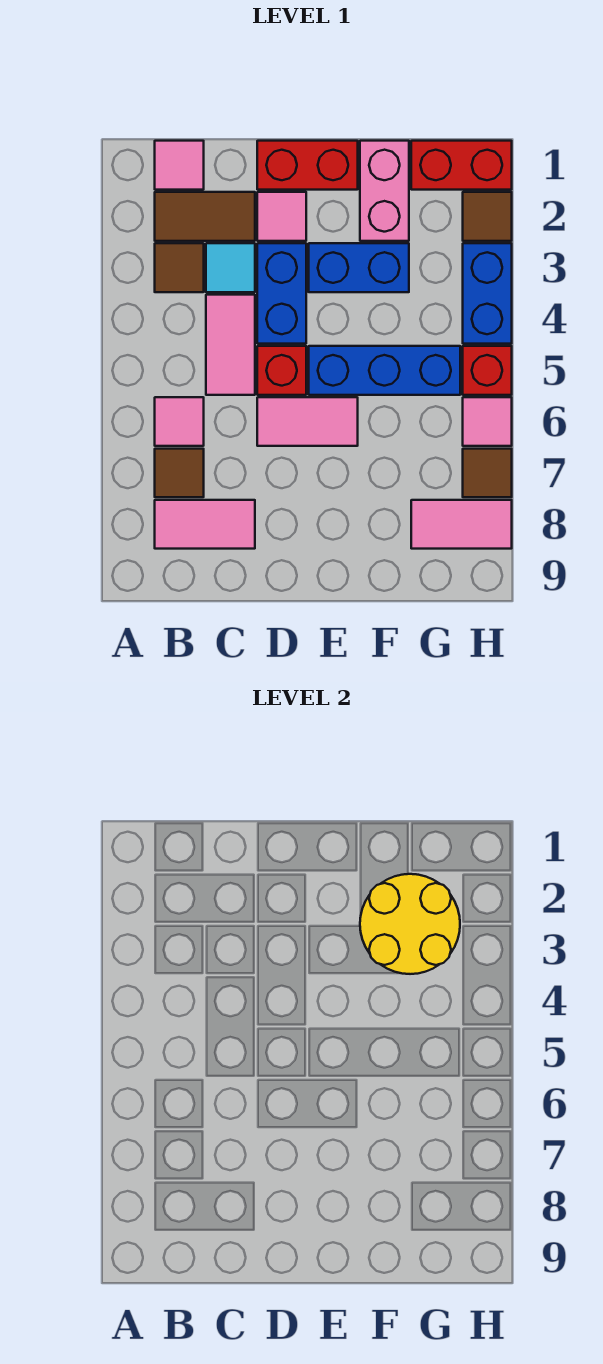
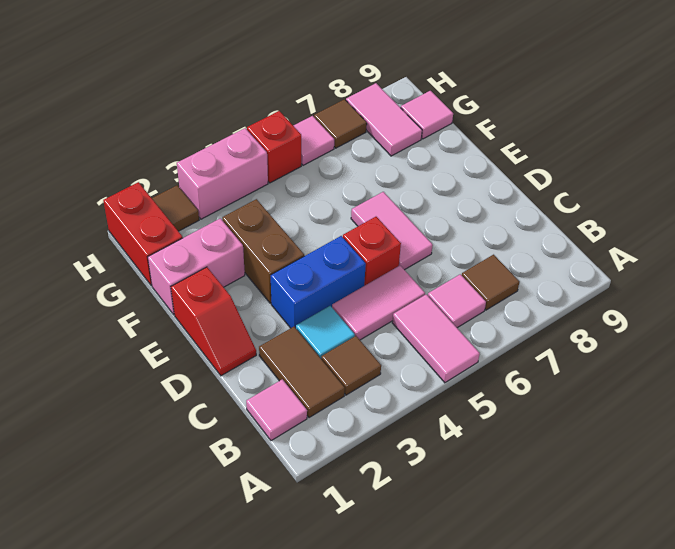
pink tile B8:C8 level 1 -> pink tile A5:B5 level 1
red brick D1:E1 level 1 -> red slope D1:E1 level 1 top E
pink tile D2 level 1 -> pink tile G9 level 1
blue brick E3:F3 level 1 -> brown brick E3:F3 level 1
blue brick E5:G5 level 1 -> none
yellow round brick F2:G3 level 2 -> none
blue brick H3:H4 level 1 -> pink brick H3:H4 level 1

